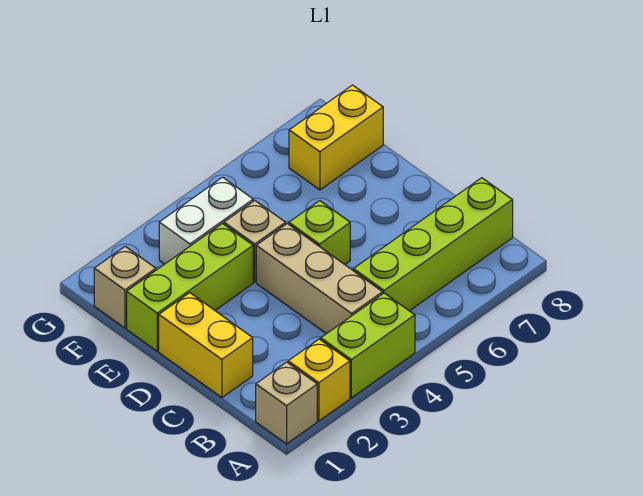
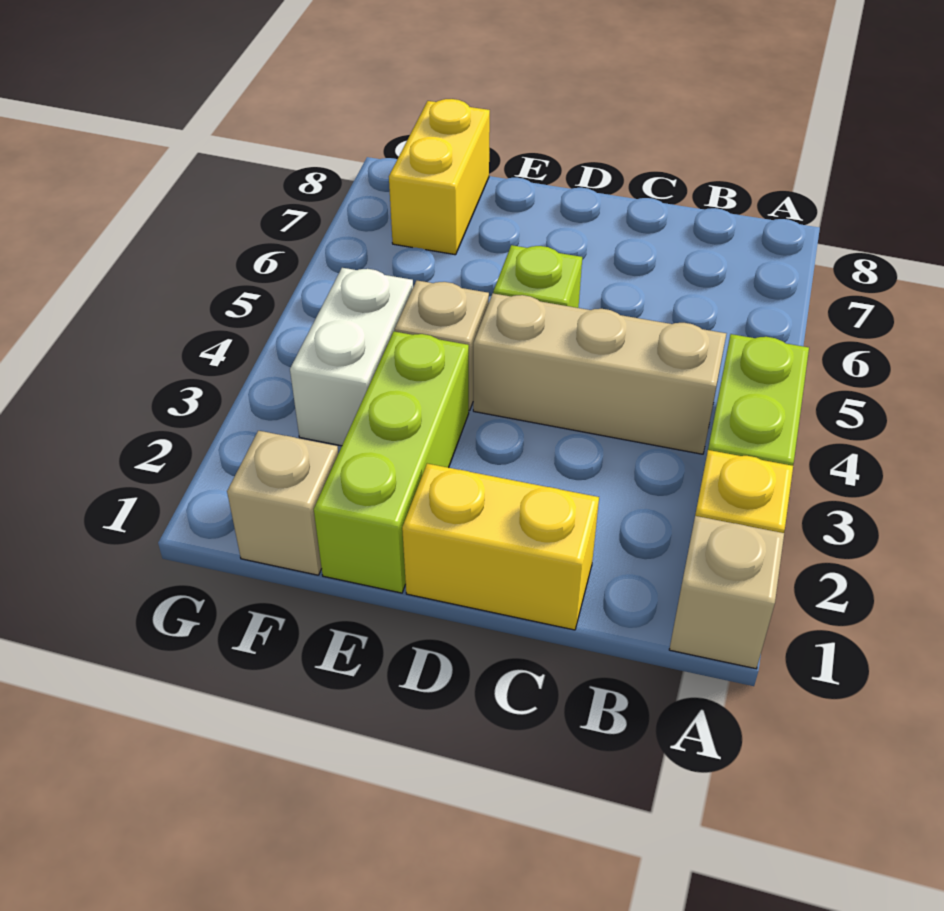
lime brick B5:B8 level 1 -> none

